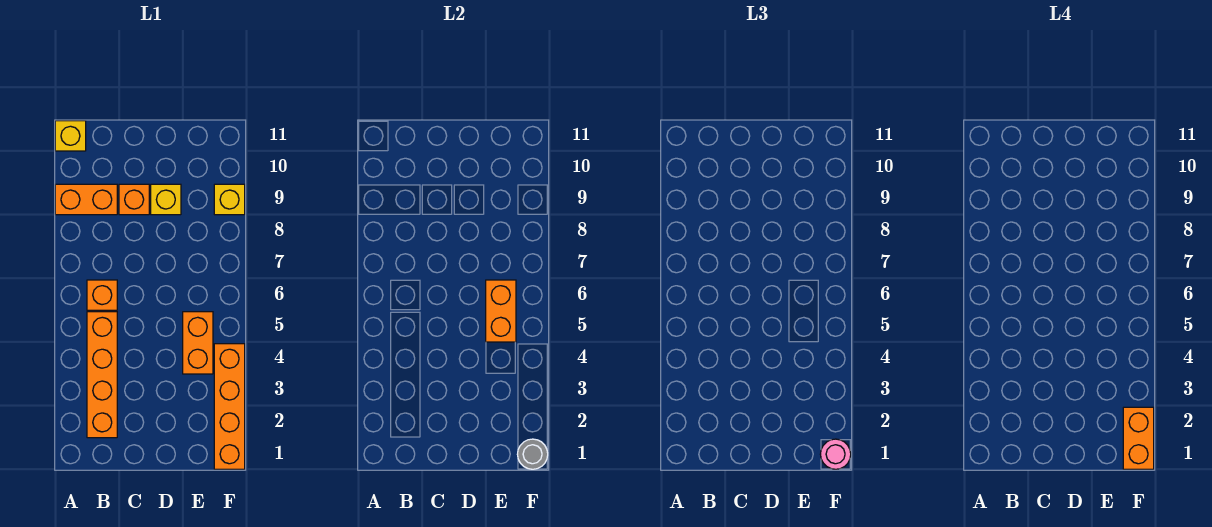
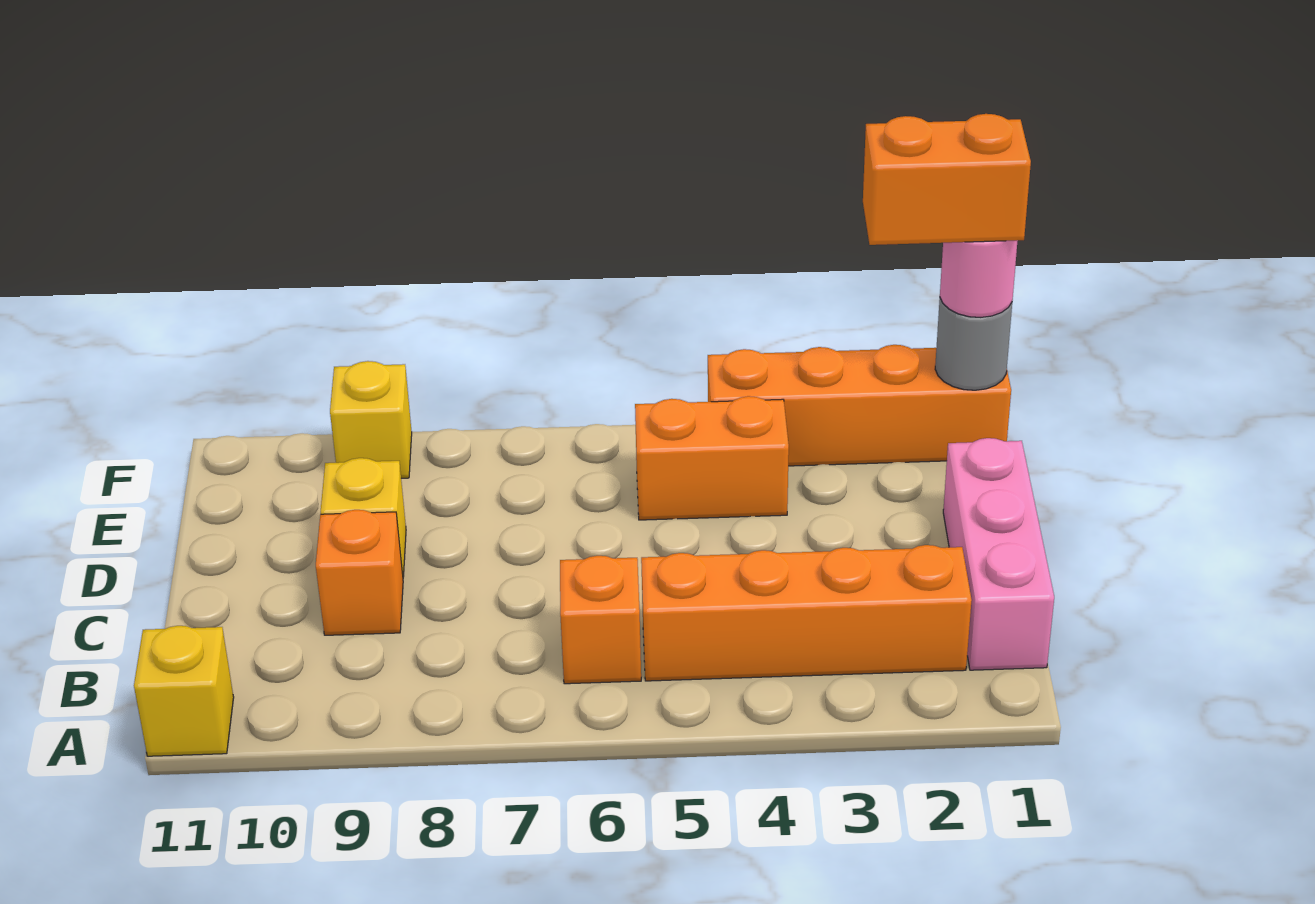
orange brick A9:B9 level 1 -> none
none -> pink brick B1:D1 level 1
orange brick E5:E6 level 2 -> none

